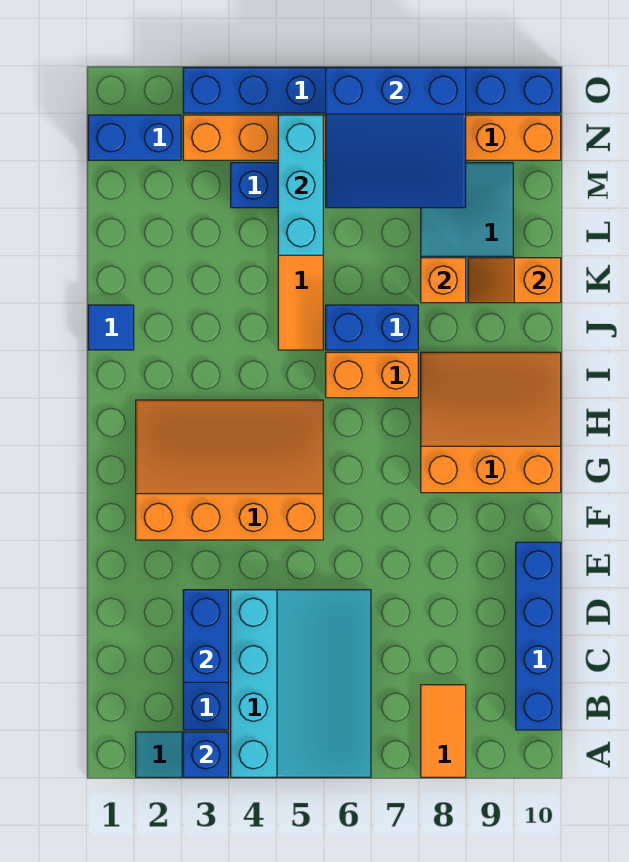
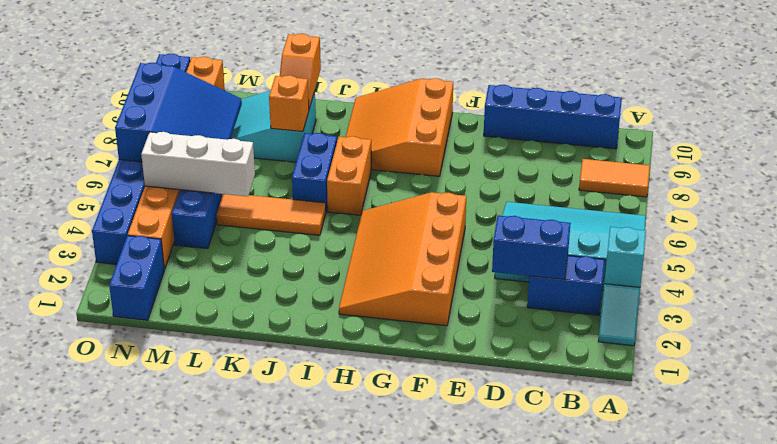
blue brick A3 level 2 -> cyan brick A3 level 2
blue tile J1 level 1 -> none
cyan brick L5:N5 level 2 -> white brick L5:N5 level 2

